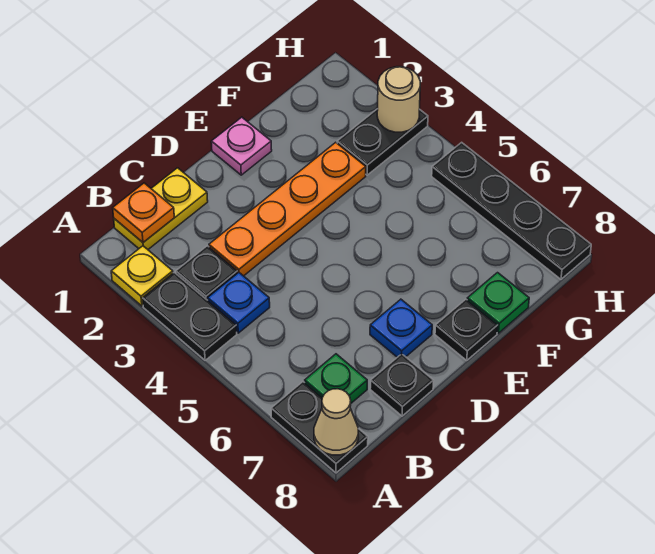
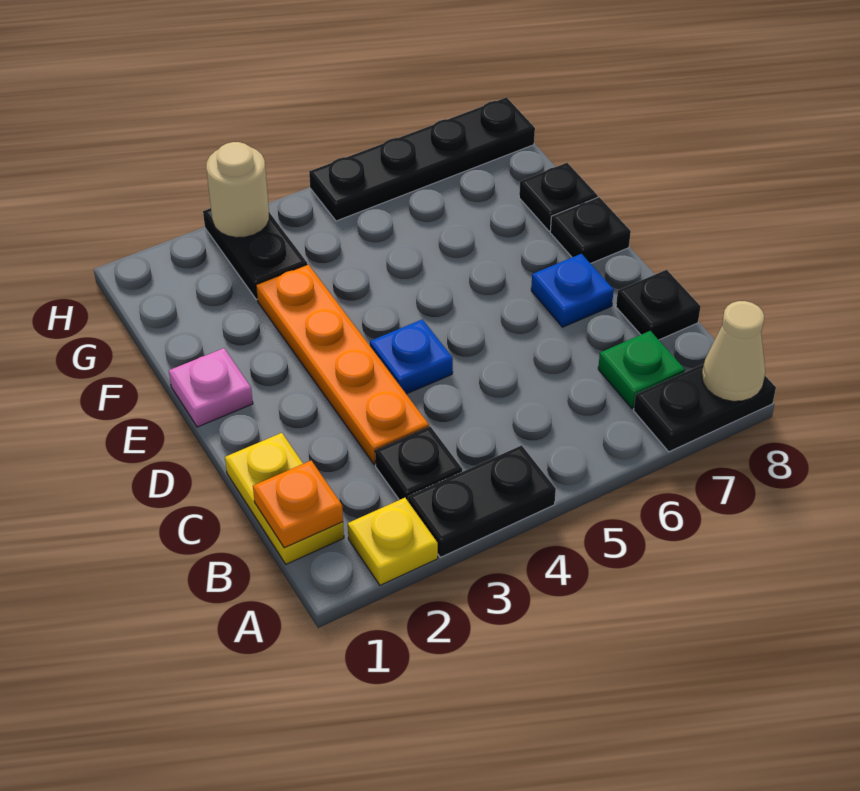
blue plate B4 level 1 -> blue plate D4 level 1
green plate F8 level 1 -> black plate F8 level 1

